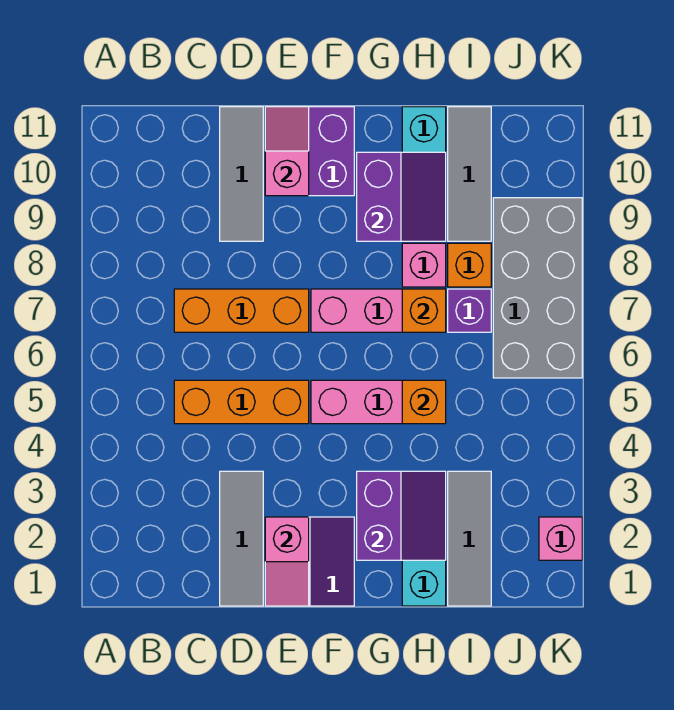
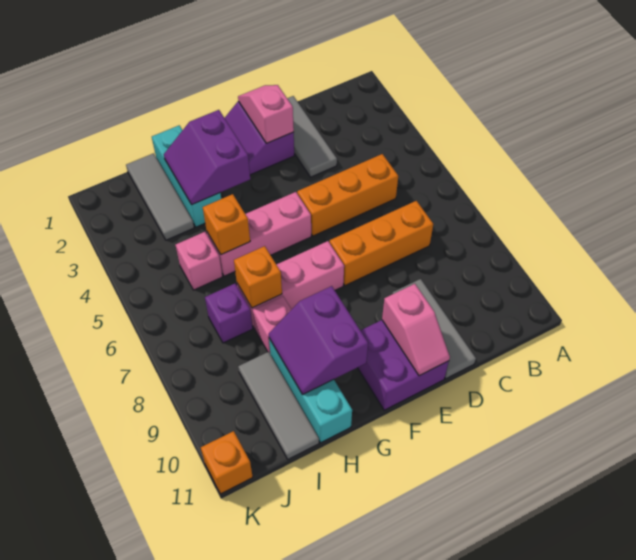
orange brick I8 level 1 -> orange brick K11 level 1
grey brick J6:K9 level 1 -> none
pink brick K2 level 1 -> pink brick I5 level 1

